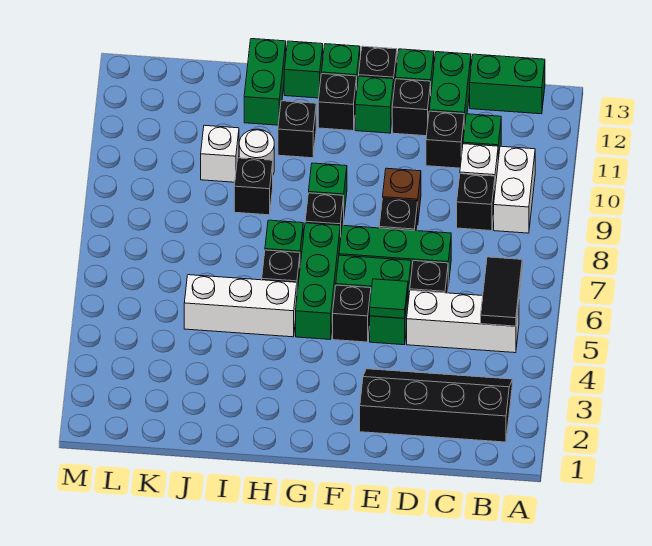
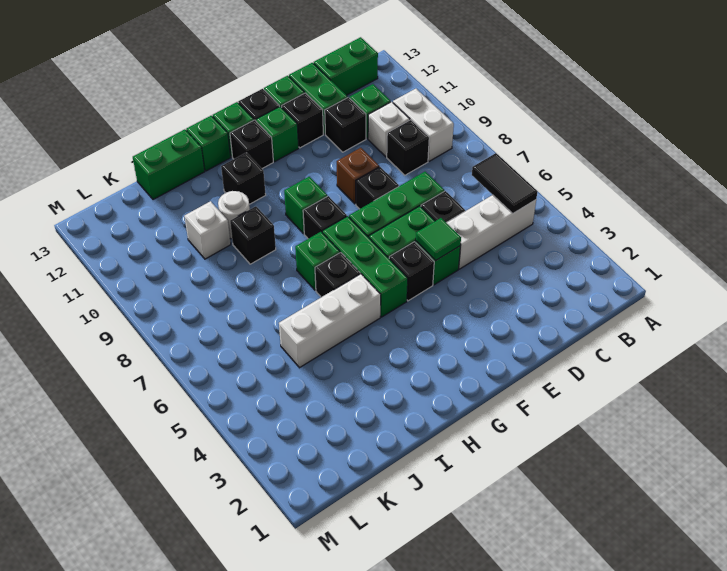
black slope B2:E3 level 1 top 2 -> none
green brick I12:I13 level 1 -> green brick I13:J13 level 1

